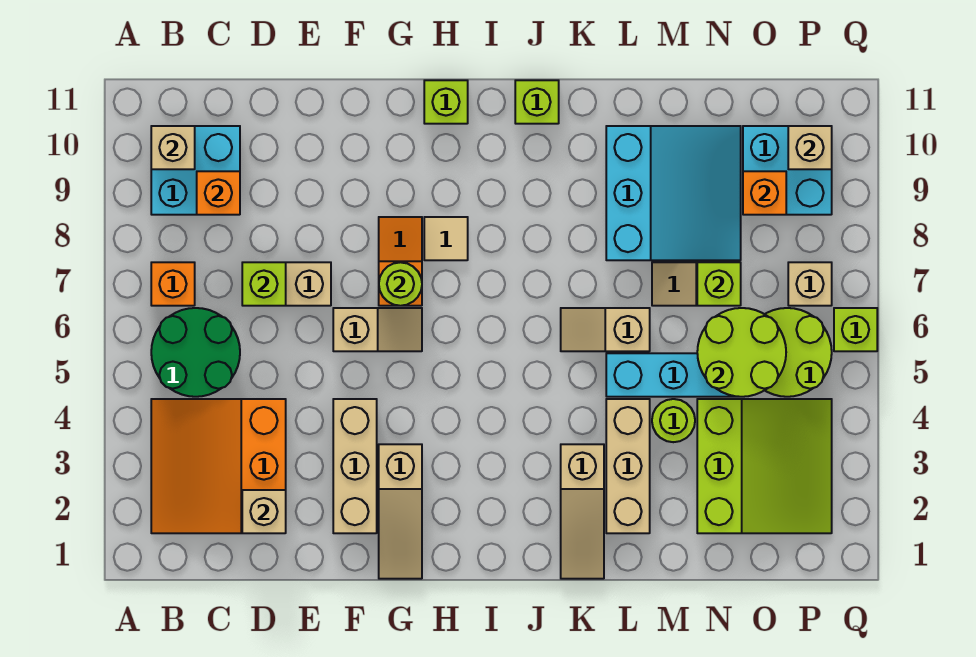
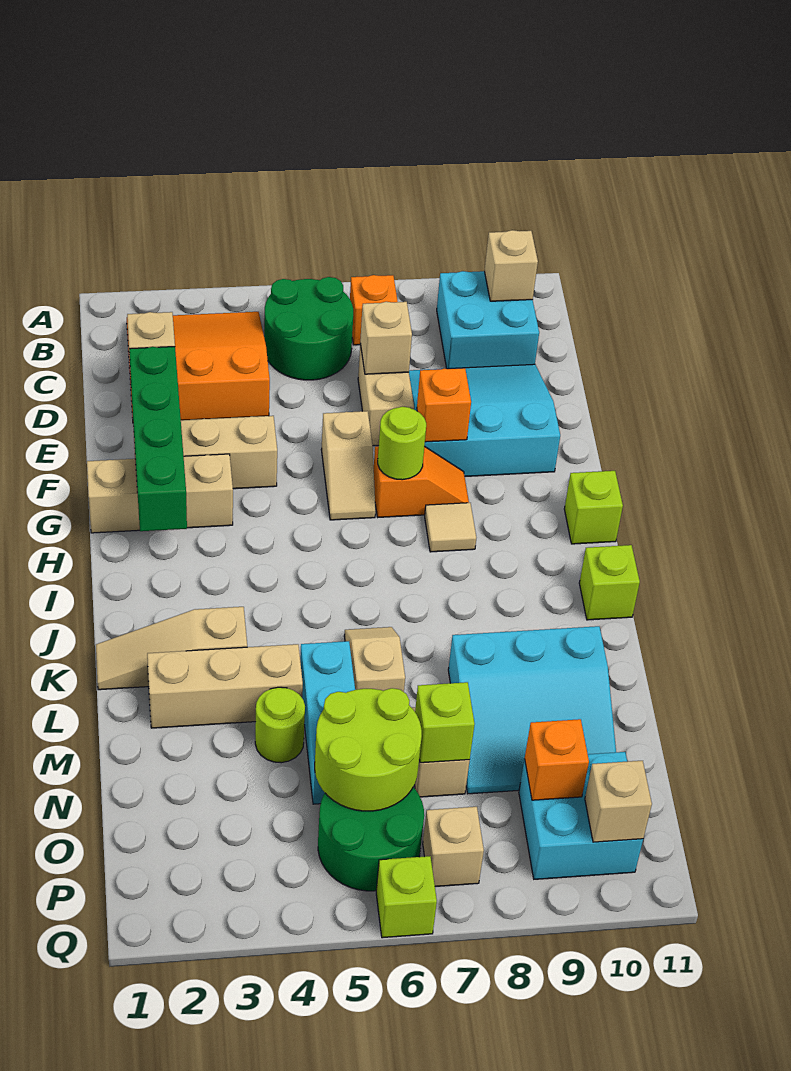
orange brick C9 level 2 -> orange brick F8 level 2
lime brick D7 level 2 -> tan brick D7 level 2
none -> cyan slope D8:F10 level 1 top F
none -> green brick E2:H2 level 2
tan slope G1:G3 level 1 top 3 -> tan brick G1:G3 level 1
lime slope N2:P4 level 1 top N -> none
lime round brick O5:P6 level 1 -> green round brick O5:P6 level 1

